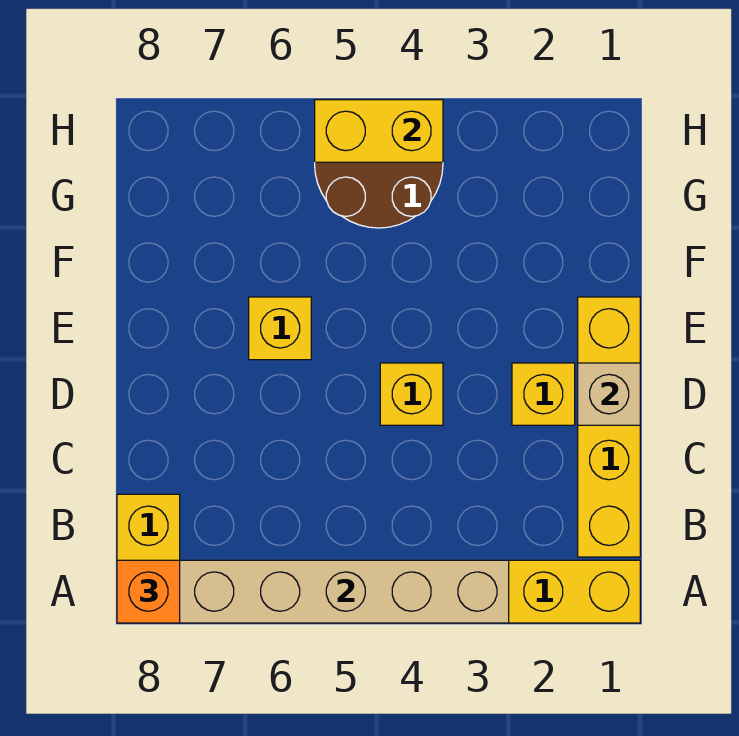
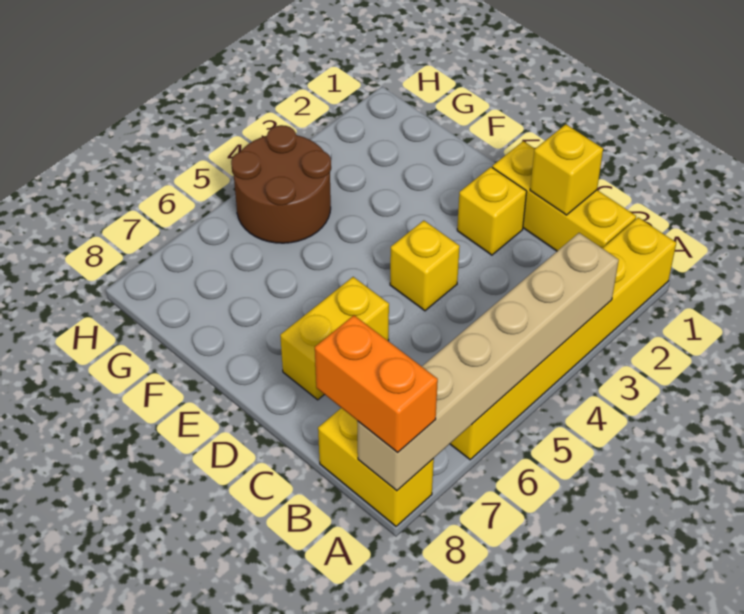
orange brick A8 level 3 -> orange brick A8:B8 level 3
yellow brick B1:E1 level 1 -> yellow brick B1:D1 level 1
tan brick D1 level 2 -> none
yellow brick E6 level 1 -> yellow brick C1 level 2
yellow brick H4:H5 level 2 -> yellow brick D6:D7 level 1

